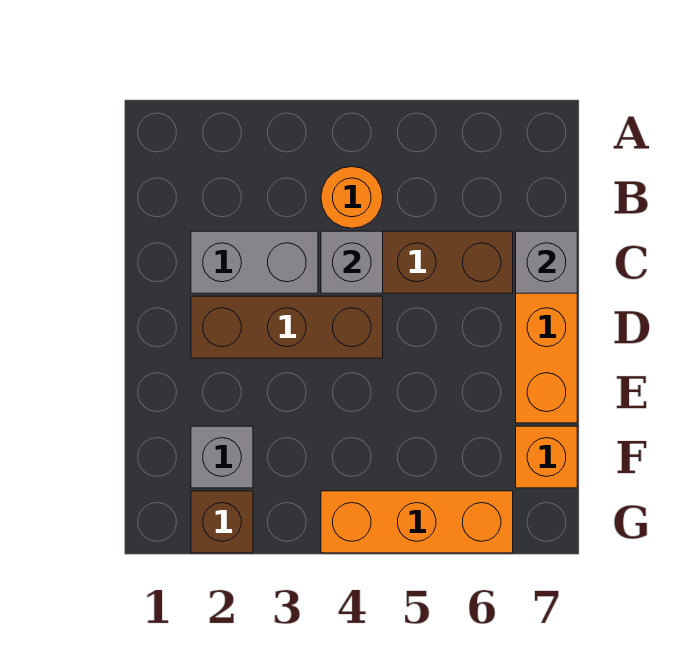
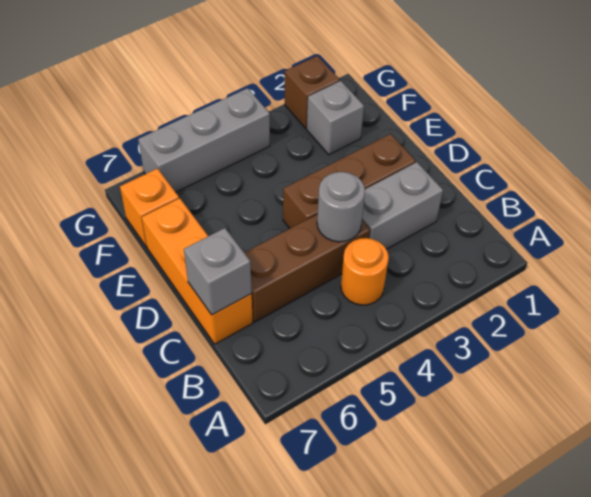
grey brick C4 level 2 -> grey round brick C4 level 2
orange brick G4:G6 level 1 -> grey brick G4:G6 level 1

